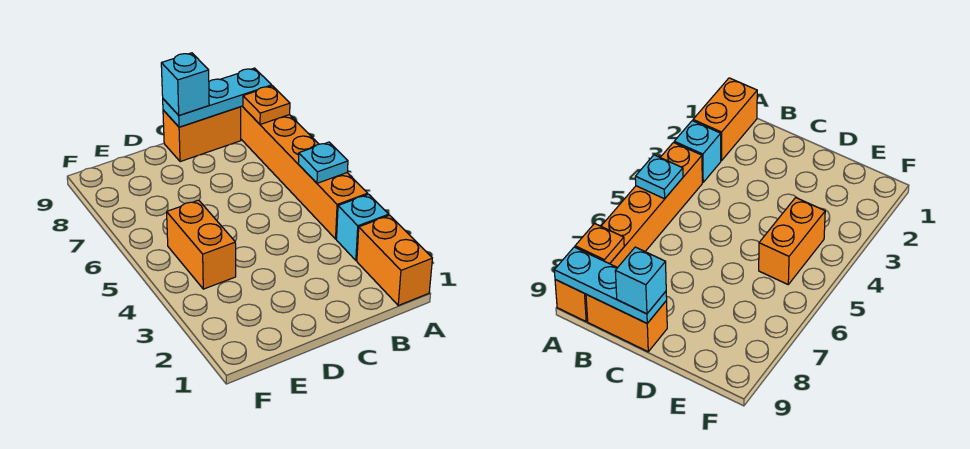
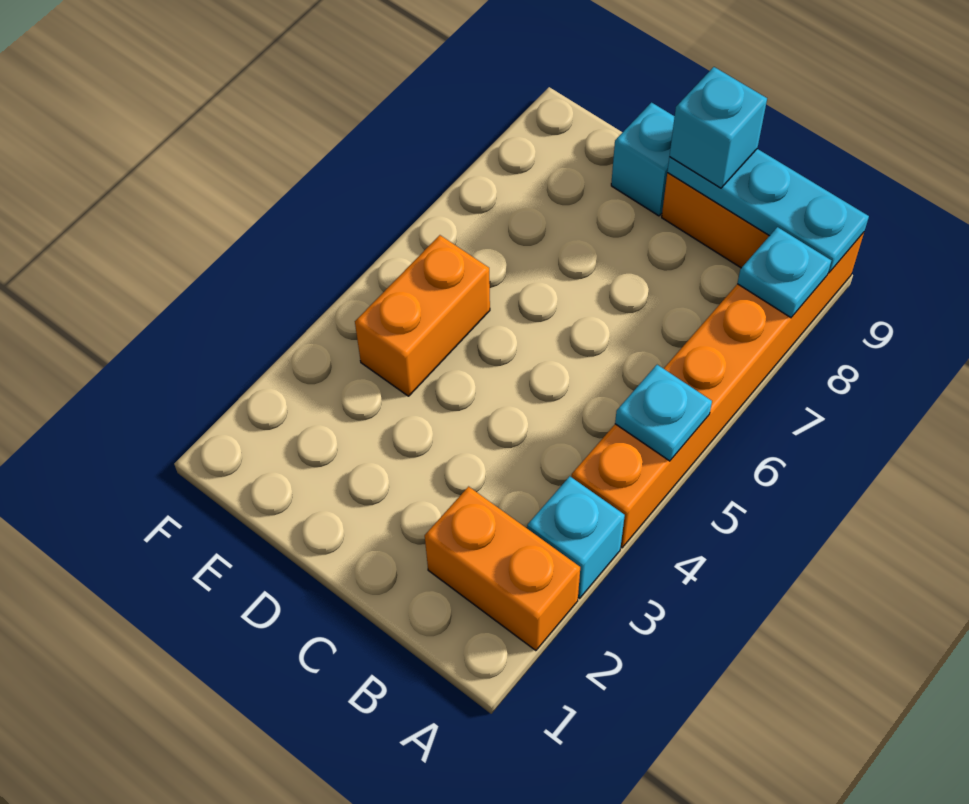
orange brick A1:A2 level 1 -> orange brick A2:B2 level 1
orange plate A8 level 2 -> cyan plate A8 level 2
none -> cyan brick D9 level 1

